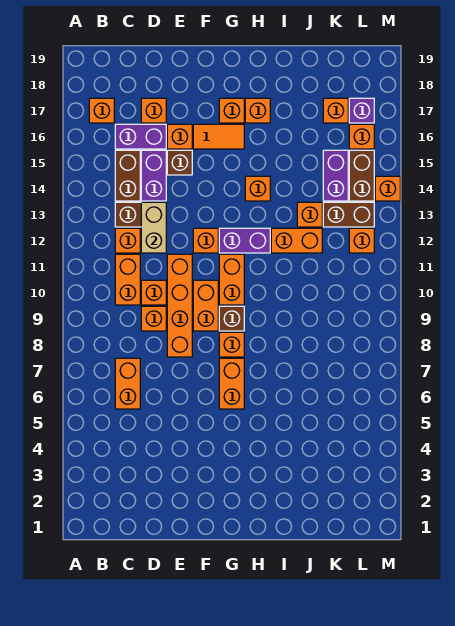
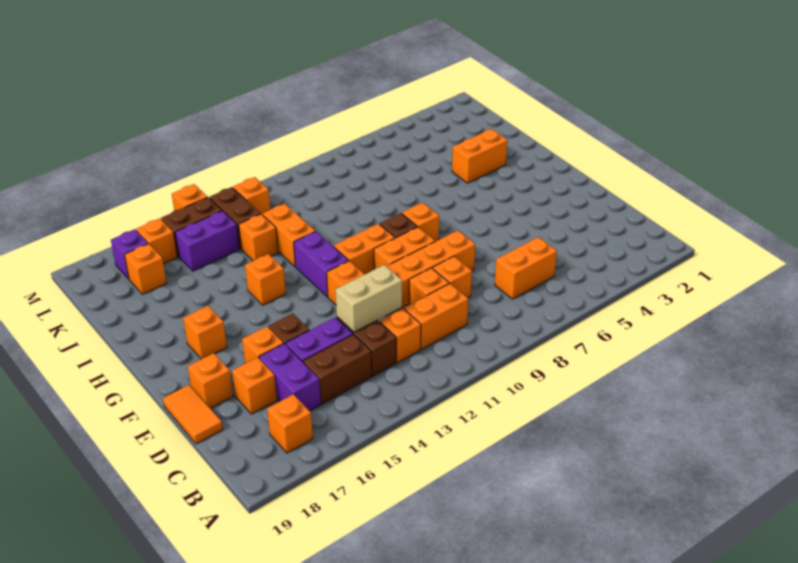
orange tile F16:G16 level 1 -> orange tile D19:E19 level 1
orange brick G6:G7 level 1 -> orange brick I3:I4 level 1
orange brick H17 level 1 -> orange brick E18 level 1

